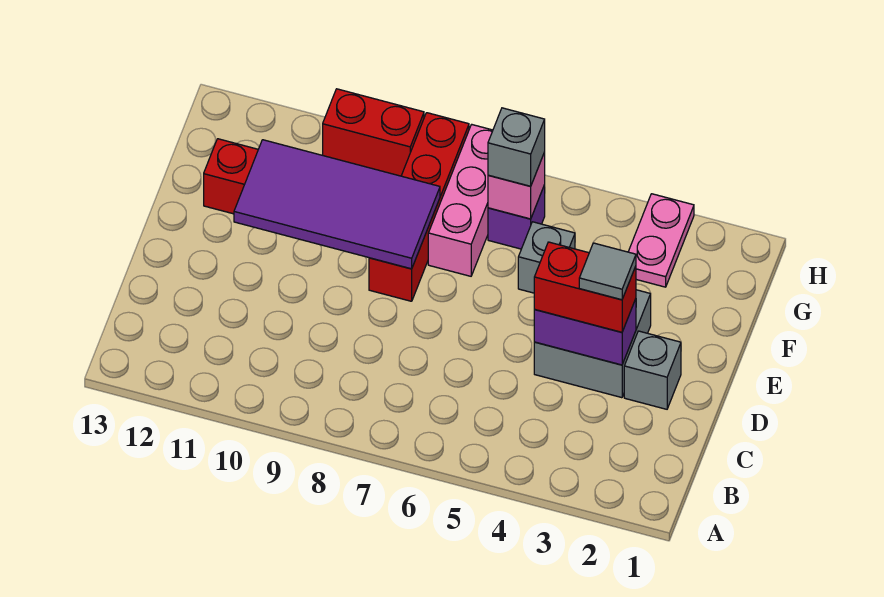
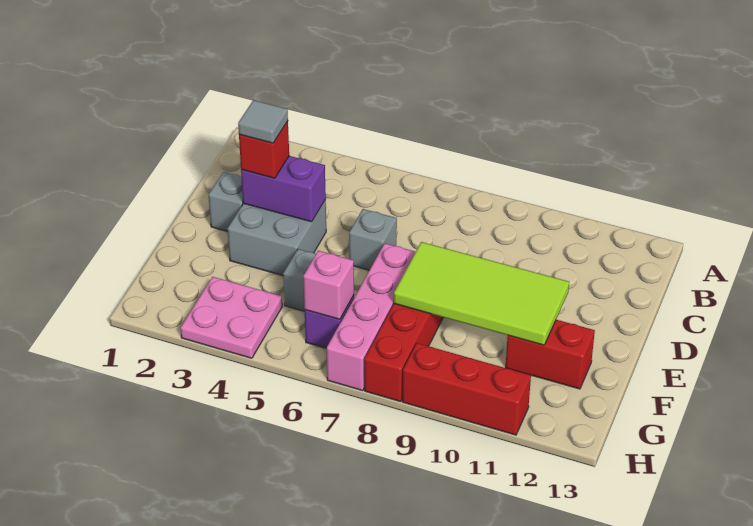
red brick D3:D4 level 3 -> red brick D3 level 3
purple tile E8:F11 level 2 -> lime tile E8:F11 level 2
pink brick F7:H7 level 1 -> pink brick E7:H7 level 1
pink plate G3:H3 level 1 -> pink plate G3:H4 level 1
grey brick G6 level 3 -> grey brick D6 level 1
red brick H9:H10 level 1 -> red brick H9:H11 level 1

